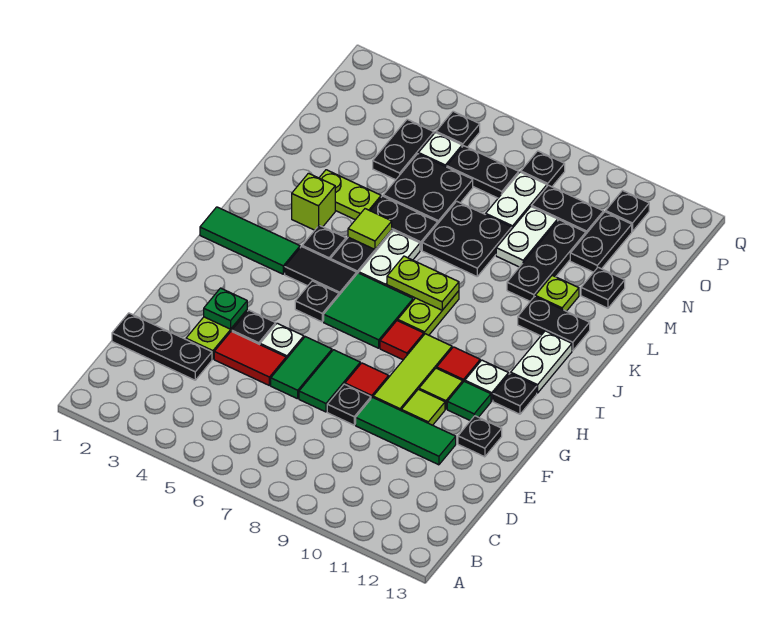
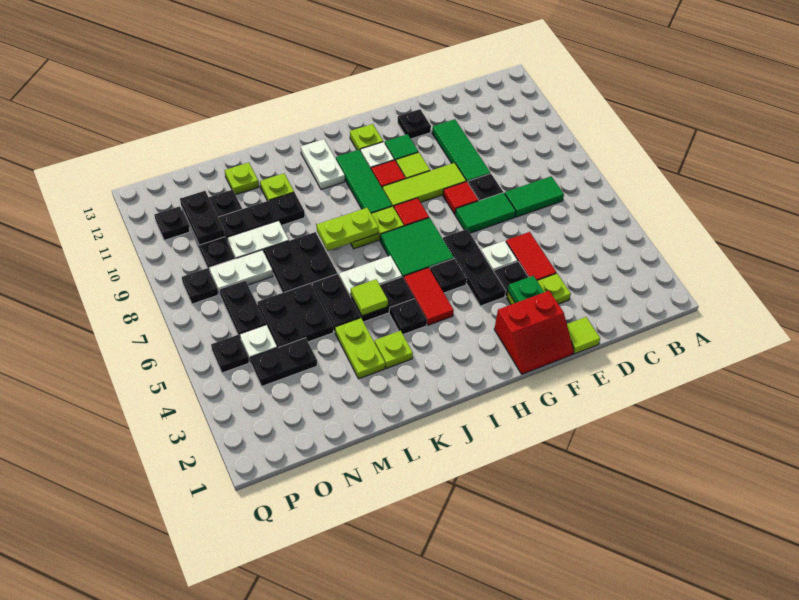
black plate D1:D3 level 1 -> black plate G4:G6 level 1
green tile E6:F6 level 1 -> green tile C7:D7 level 1
none -> red slope F1:G2 level 1 top 2
lime tile F10 level 1 -> lime tile E1 level 1
black plate H12 level 1 -> lime plate H12 level 1
green tile I1:I3 level 1 -> green tile I9:I11 level 1
black tile I4:I5 level 1 -> red tile I4:I5 level 1
white plate I12:J12 level 1 -> white plate J11:J12 level 1
lime plate J7:J8 level 2 -> lime plate J8:K8 level 2
lime brick K3 level 1 -> lime plate K3 level 1
black plate K11:K12 level 1 -> black plate O10:O11 level 2
black plate M12 level 1 -> lime plate M12 level 1

